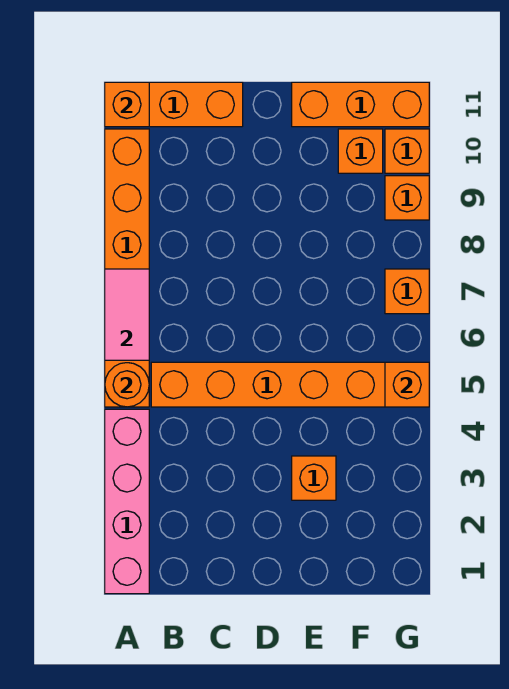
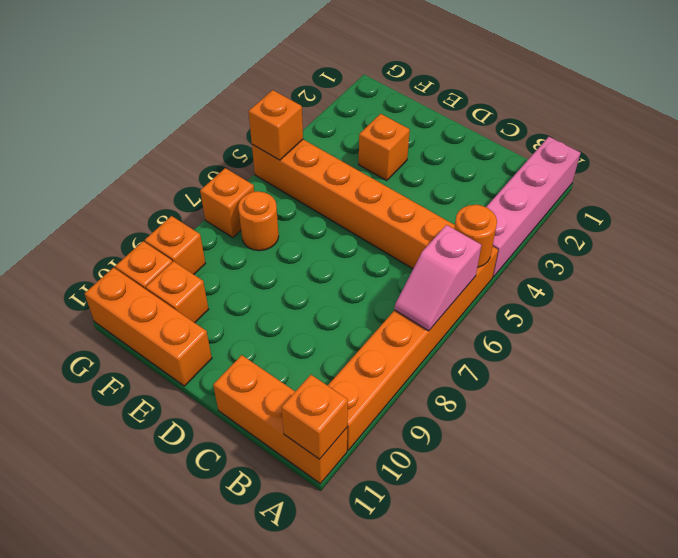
pink tile A6:A7 level 2 -> pink slope A6:A7 level 2 top 6
none -> orange round brick F7 level 1

